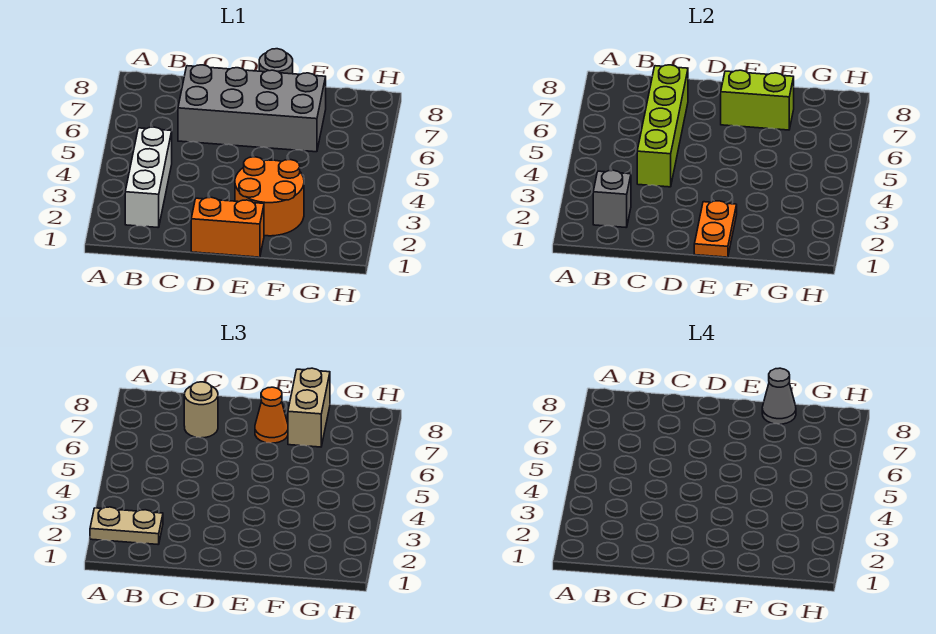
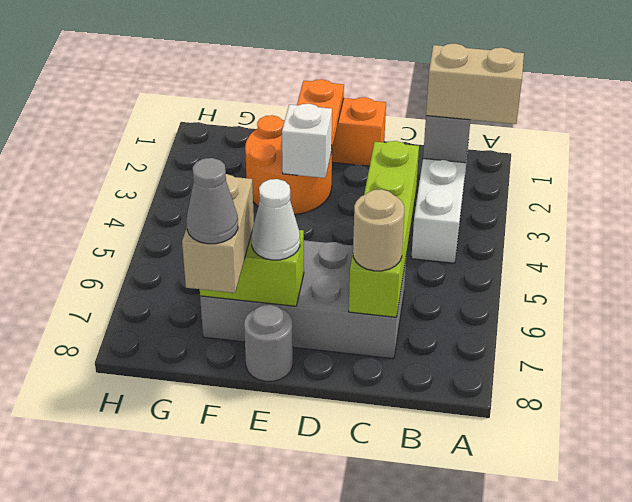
tan plate A2:B2 level 3 -> tan brick A2:B2 level 3
none -> white brick E3 level 2
orange cone E7 level 3 -> white cone E7 level 3

